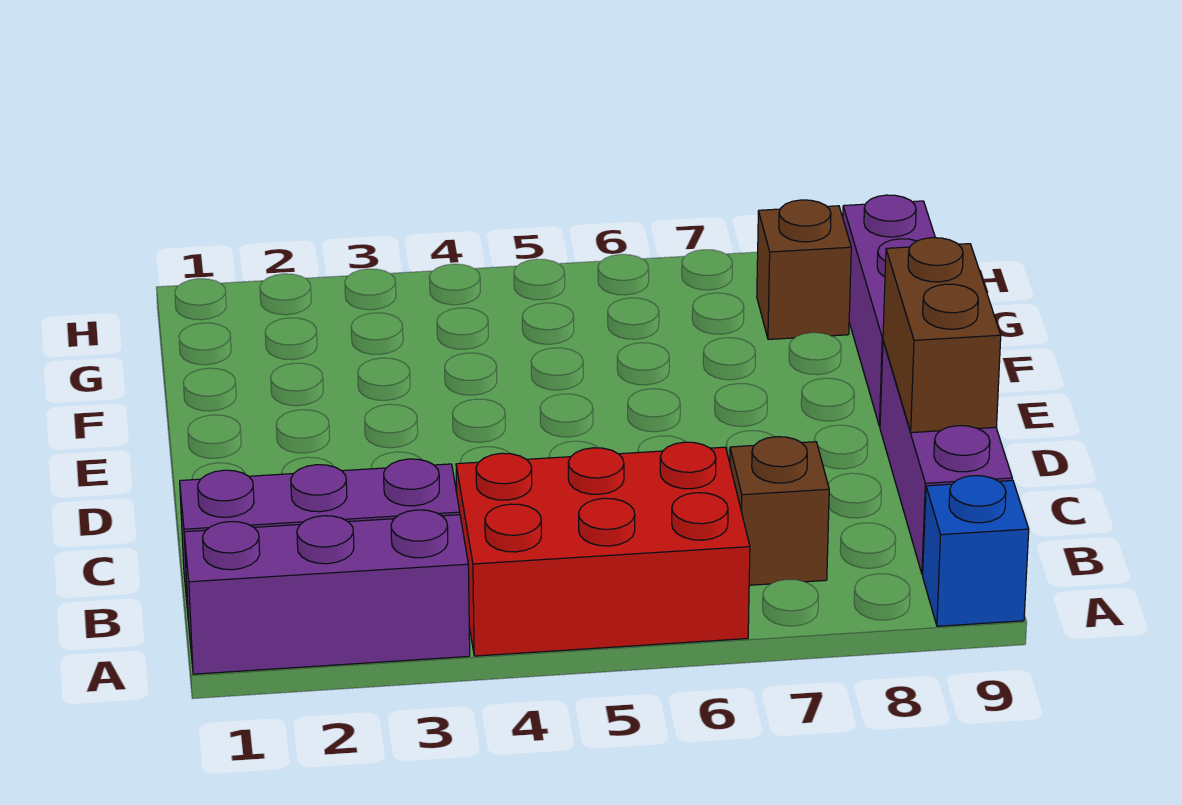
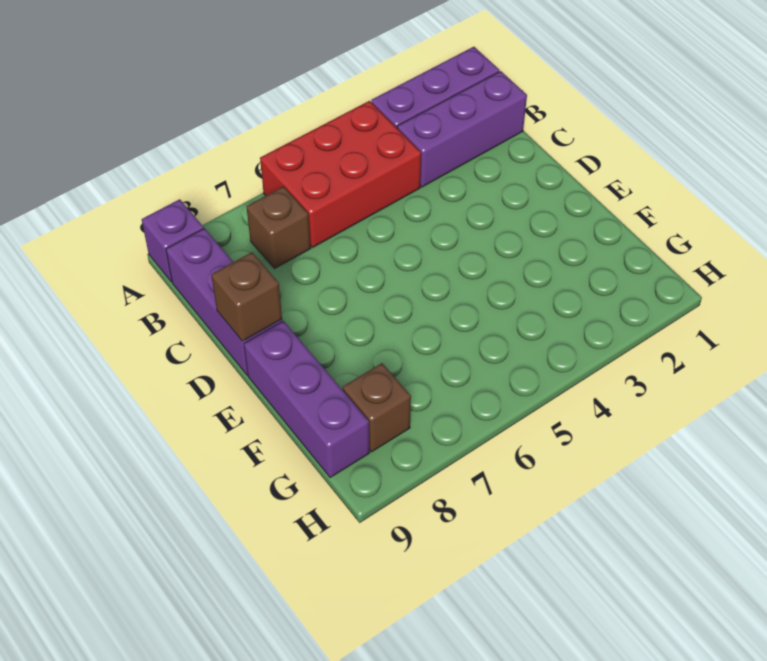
blue brick A9 level 1 -> purple brick A9 level 1
brown brick C9:D9 level 2 -> brown brick D9 level 2

